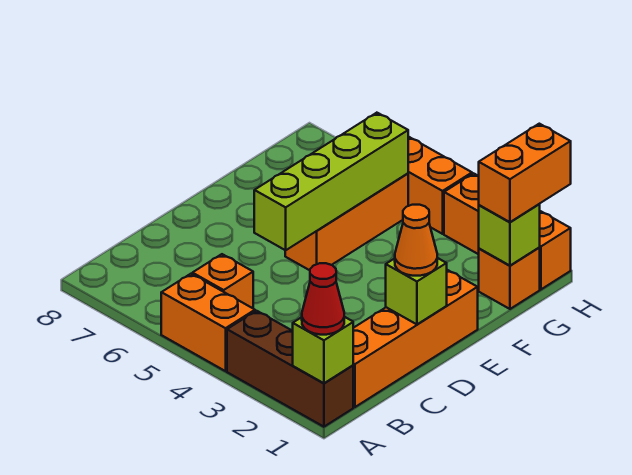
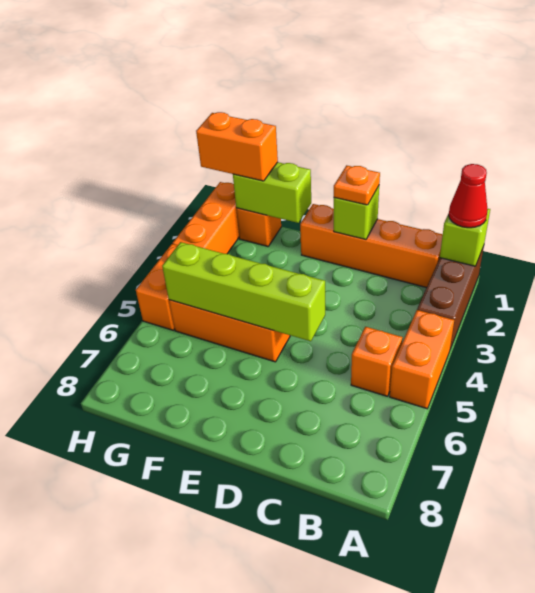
orange cone D1 level 3 -> orange plate D1 level 3
lime brick G1 level 2 -> lime brick F1:G1 level 2

